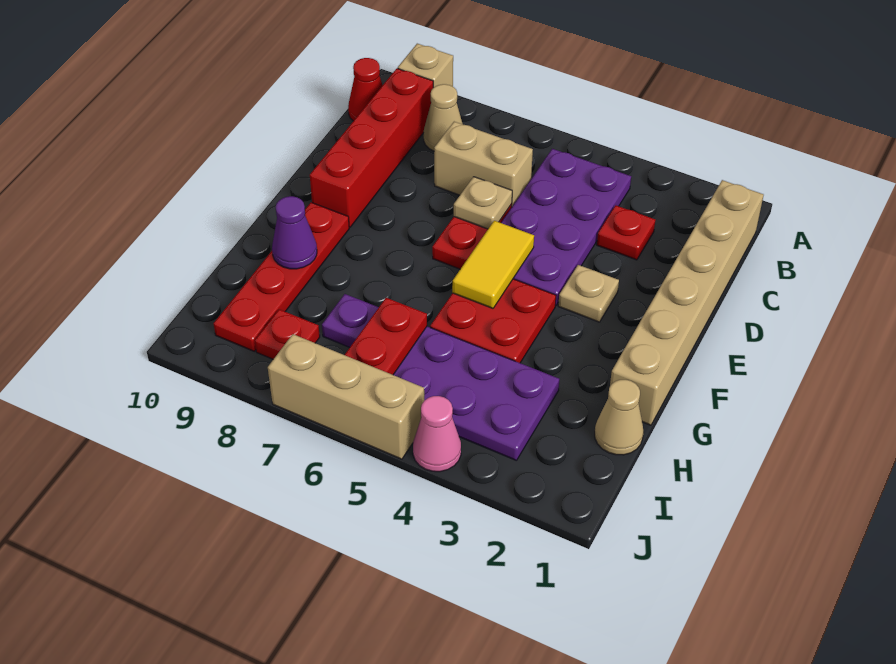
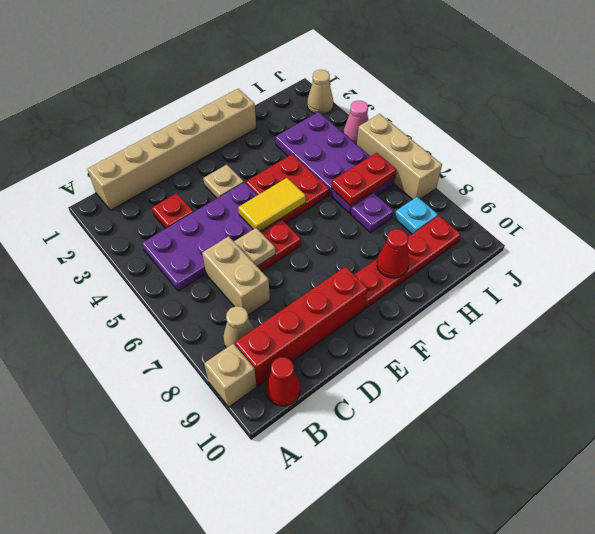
purple cone G9 level 2 -> red cone G9 level 2
tan cone H1 level 1 -> tan cone J2 level 1
red plate I8 level 1 -> cyan plate I8 level 1

